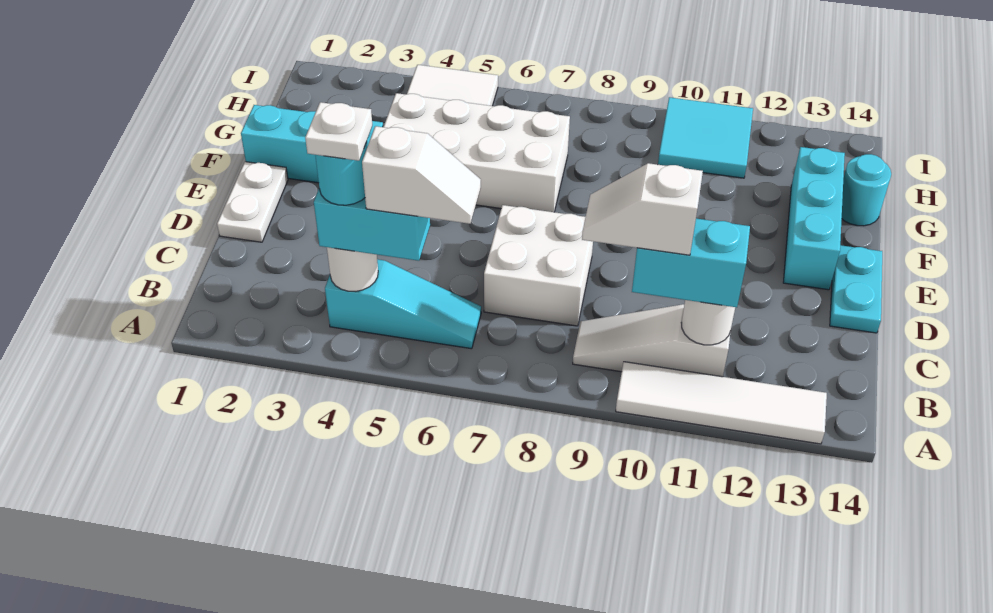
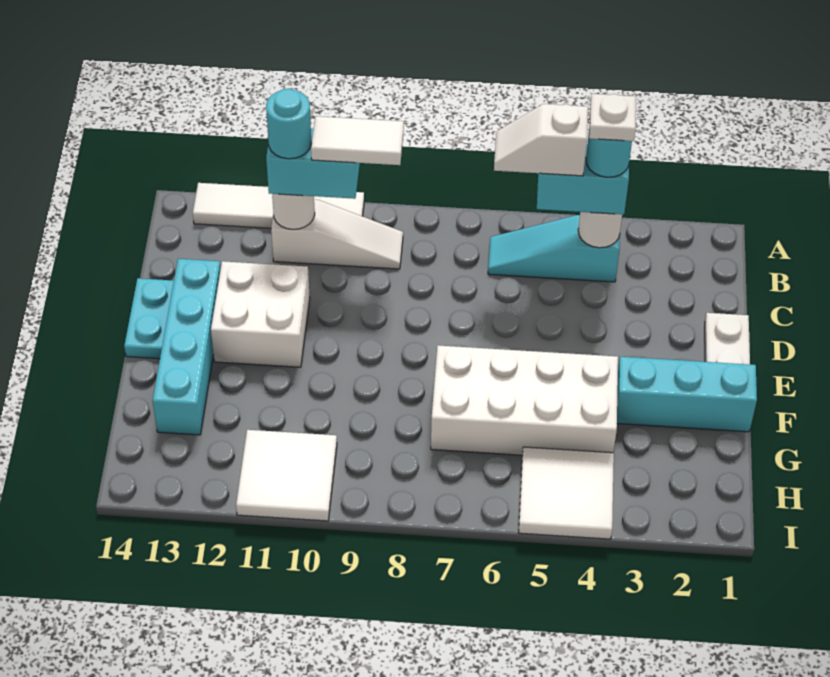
white slope B9:B10 level 4 top 10 -> white tile B9:B10 level 4
white brick C7:D8 level 1 -> white brick D11:E12 level 1
cyan brick E13:G13 level 1 -> cyan brick D13:G13 level 1
cyan round brick G14 level 1 -> cyan round brick B11 level 4
cyan tile H10:I11 level 1 -> white tile H10:I11 level 1

